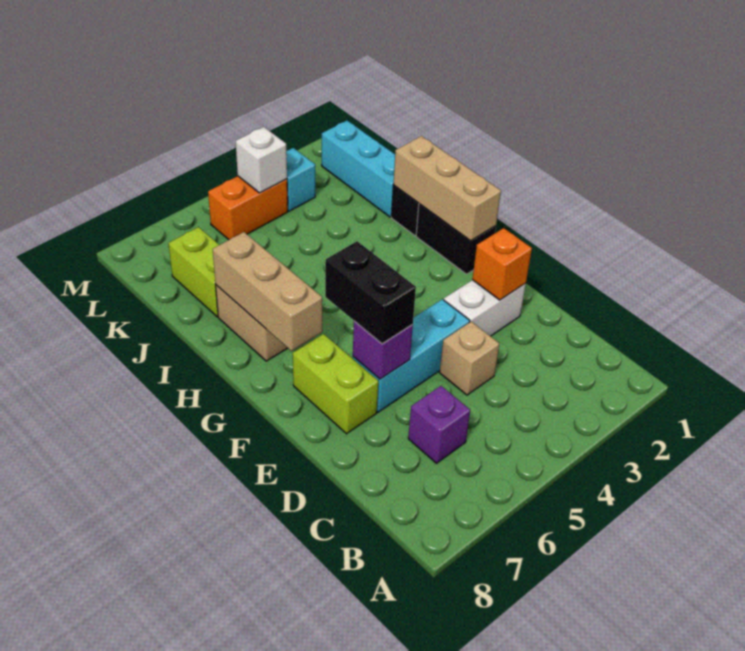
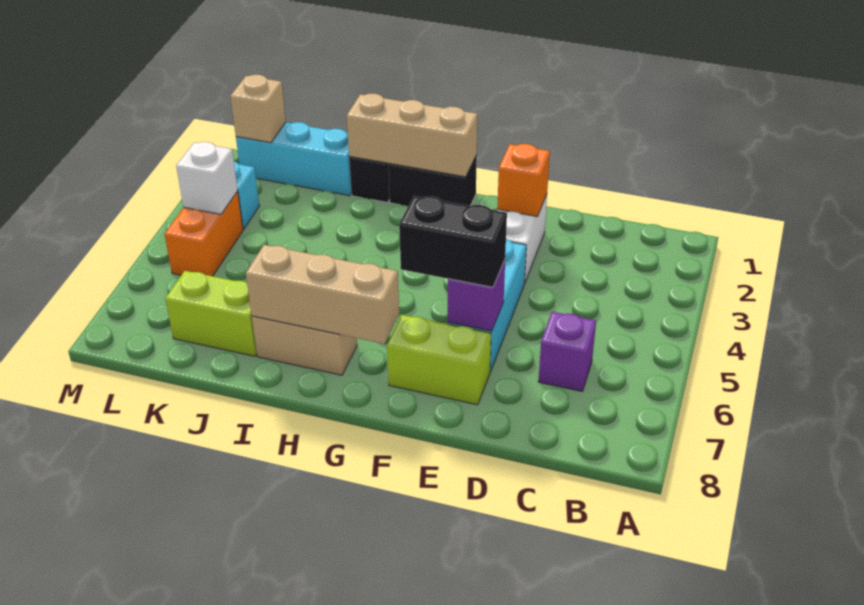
tan brick D4 level 1 -> tan brick L1 level 2

